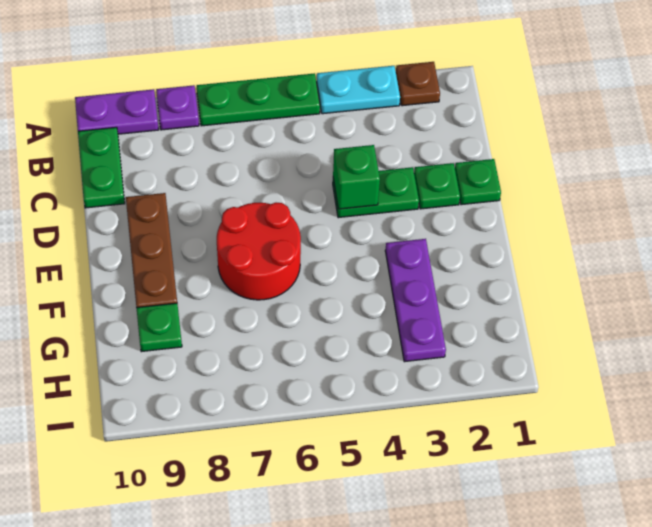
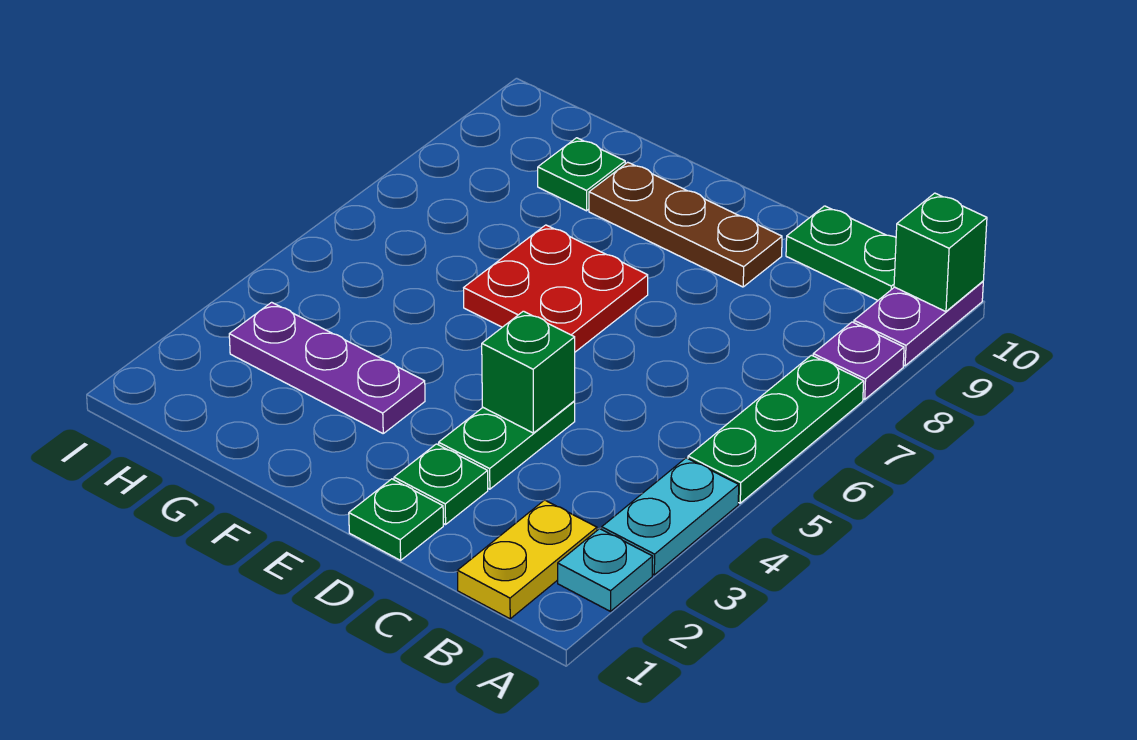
brown plate A2 level 1 -> cyan plate A2 level 1
none -> green brick A10 level 2
none -> yellow plate B1:B2 level 1
red round brick E6:F7 level 1 -> red plate E6:F7 level 1

